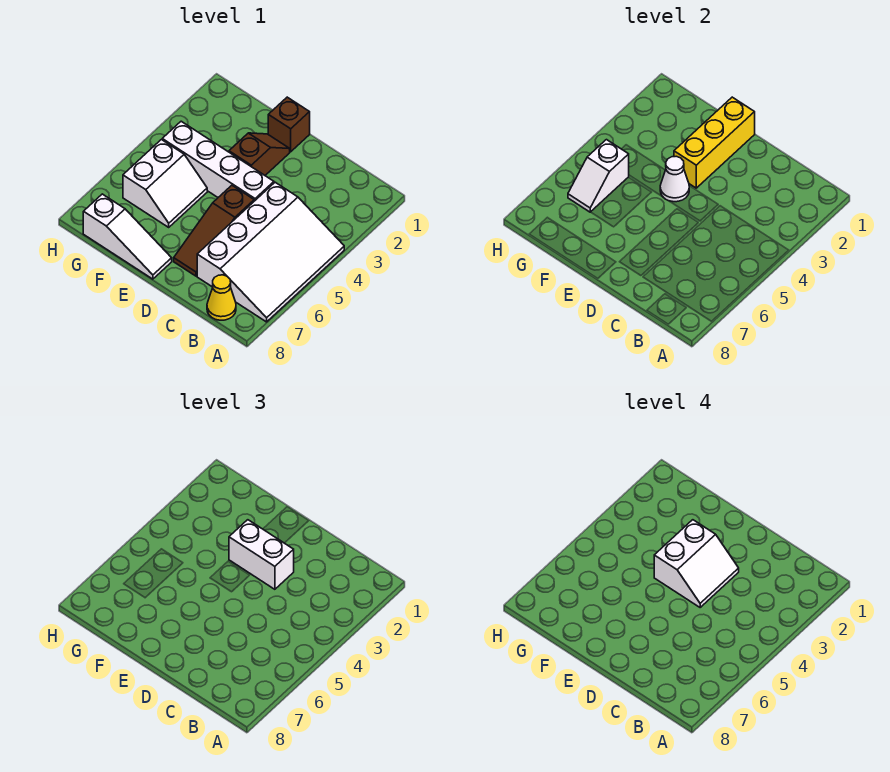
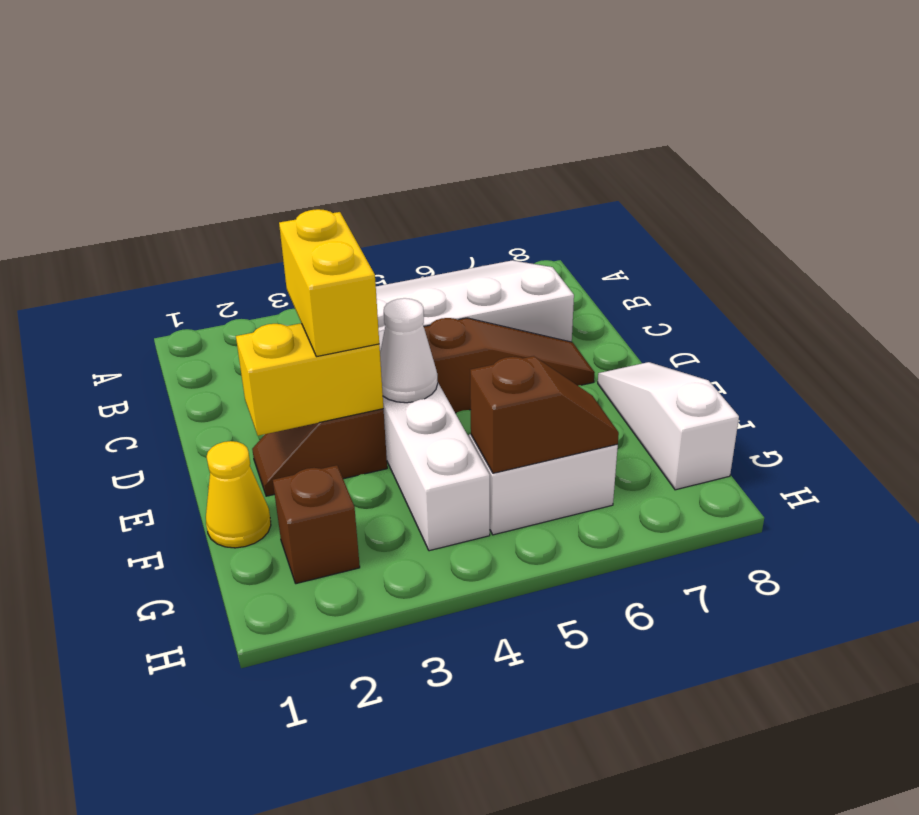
yellow cone B8 level 1 -> yellow cone F1 level 1
white brick D3:E3 level 3 -> yellow brick D3:E3 level 3
white slope D3:E4 level 4 top E -> none
brown brick E1 level 1 -> brown brick G2 level 1
yellow brick E1:E3 level 2 -> yellow brick E2:E3 level 2
white slope G5:G6 level 2 top 5 -> brown slope G5:G6 level 2 top 5

